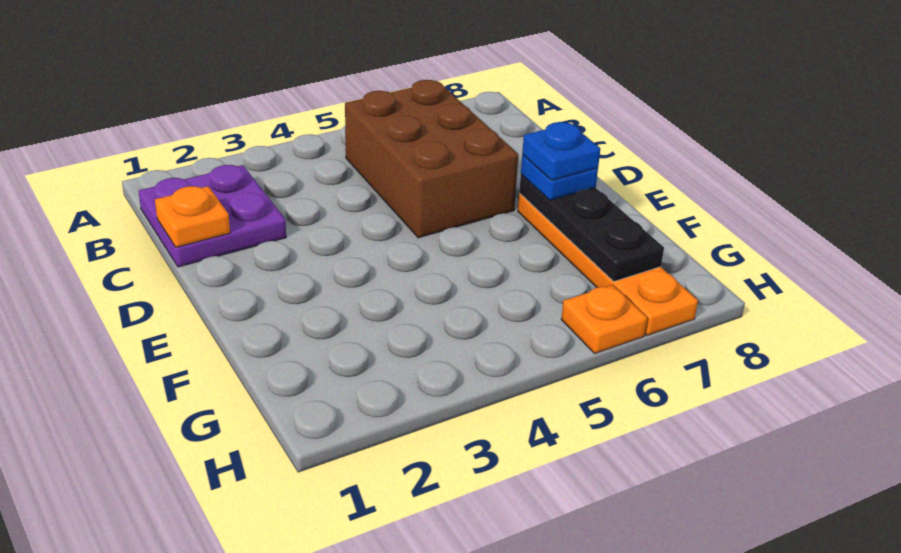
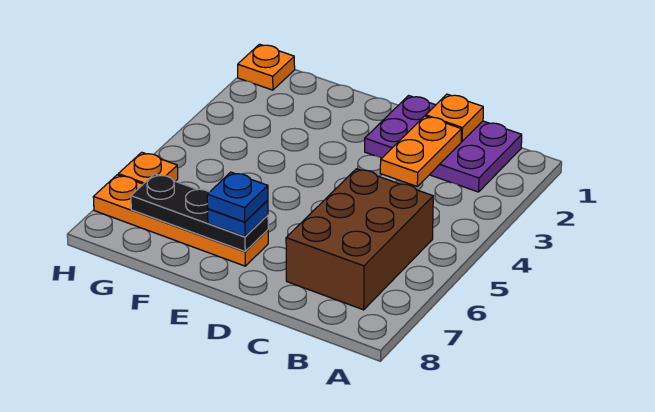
purple plate B1:C2 level 1 -> purple plate B1:D2 level 1
brown brick B5:D6 level 1 -> brown brick B5:C7 level 1
none -> orange plate C2:C3 level 2
none -> orange plate H1 level 1

